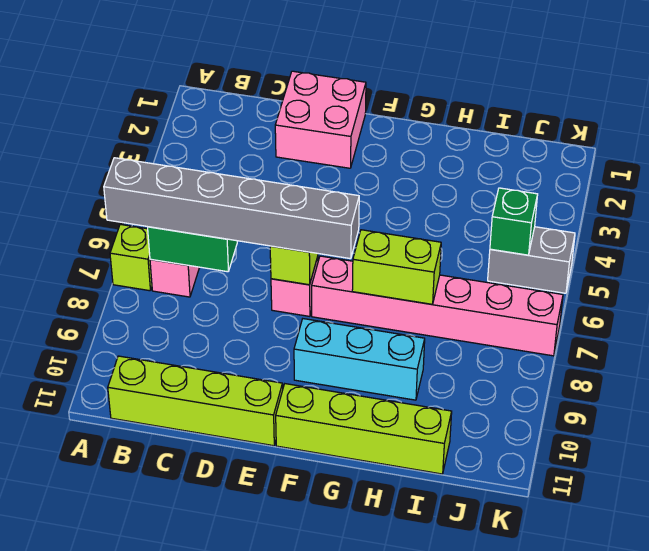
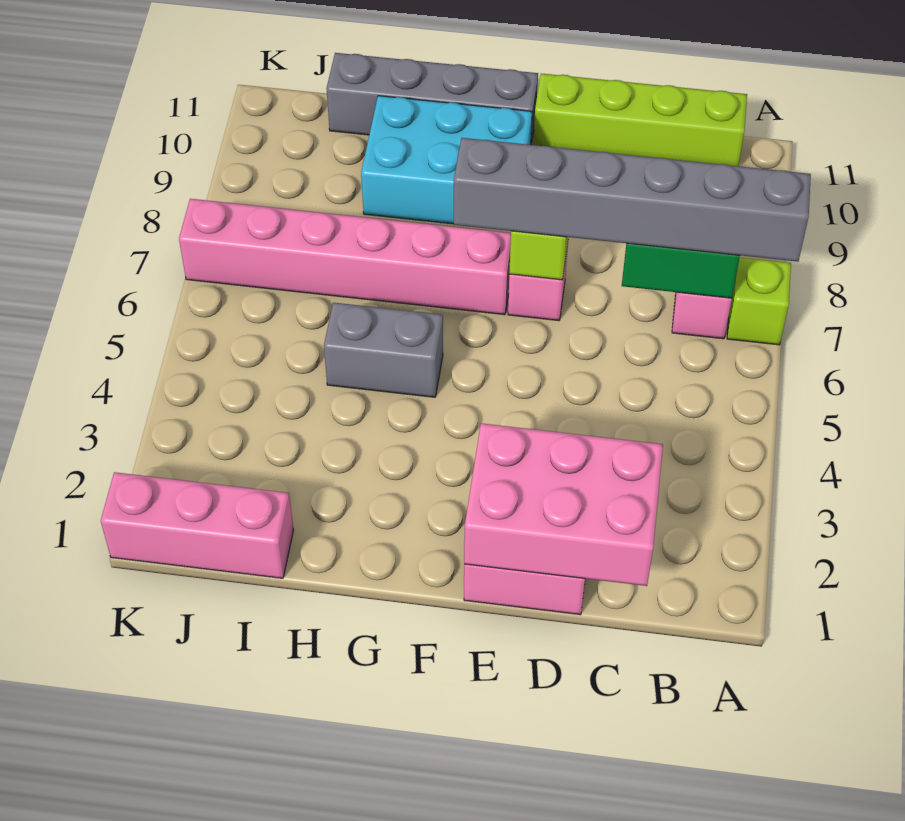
none -> pink brick C1:E2 level 2
cyan brick F9:H9 level 1 -> cyan brick F9:H10 level 1
lime brick F11:I11 level 1 -> grey brick F11:I11 level 1
lime brick G7:H7 level 2 -> none
none -> pink brick I1:K1 level 1
grey brick J5:K5 level 1 -> grey brick G5:H5 level 1
green brick J5 level 2 -> none

